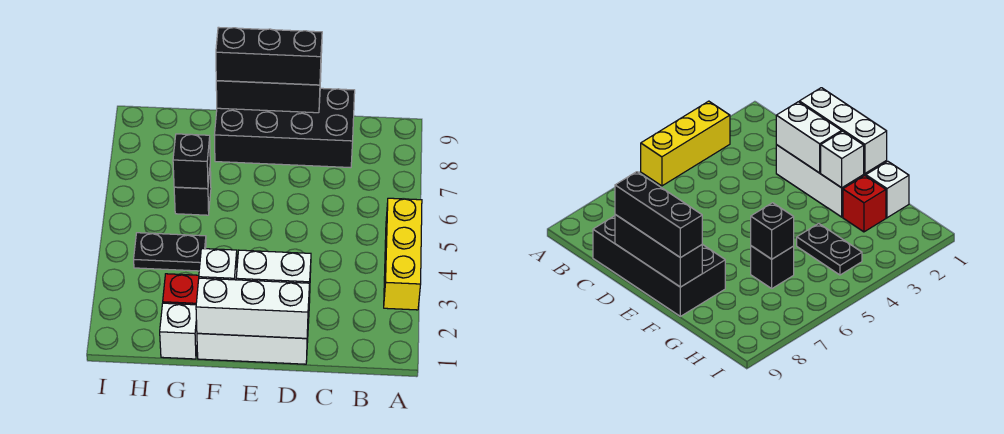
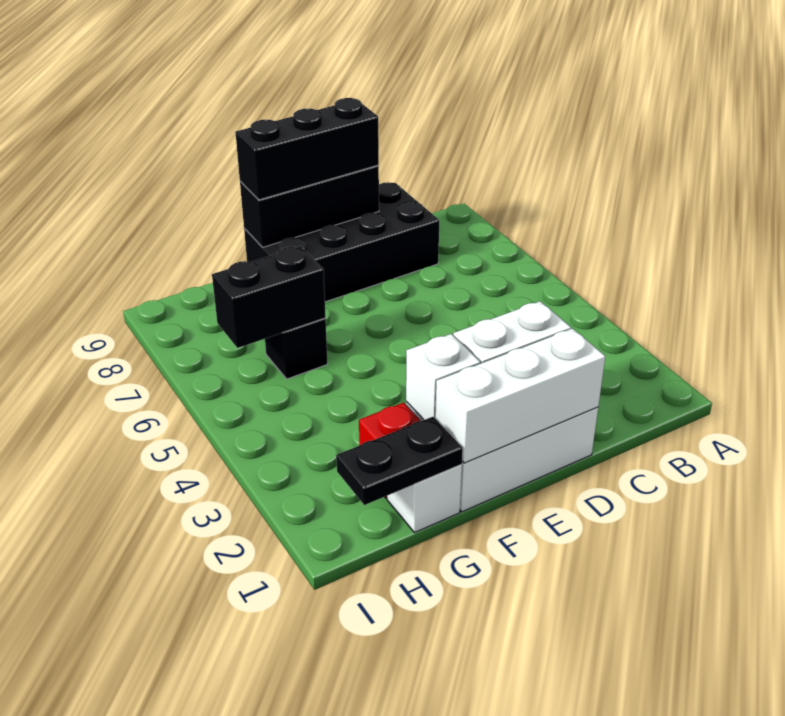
yellow brick A3:A5 level 1 -> none
black plate G4:H4 level 1 -> black plate G1:H1 level 2
black brick G6 level 2 -> black brick G6:H6 level 2

